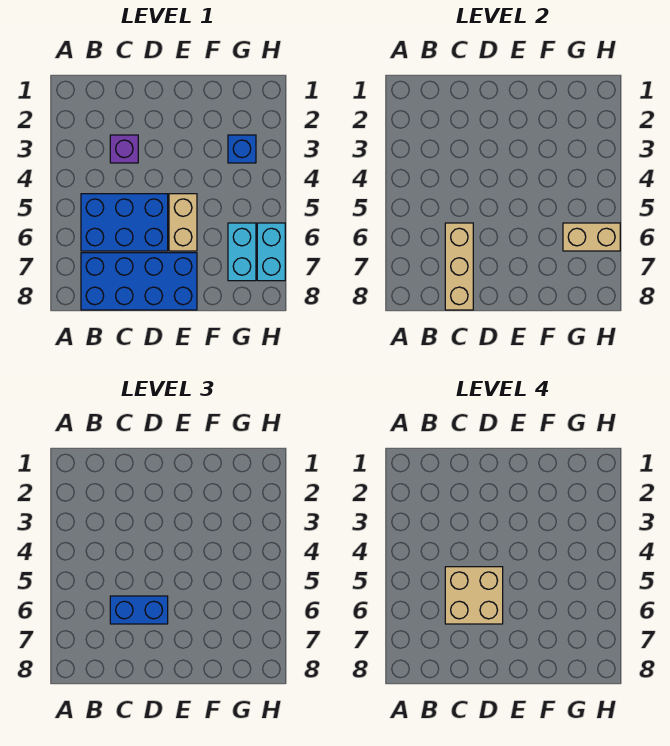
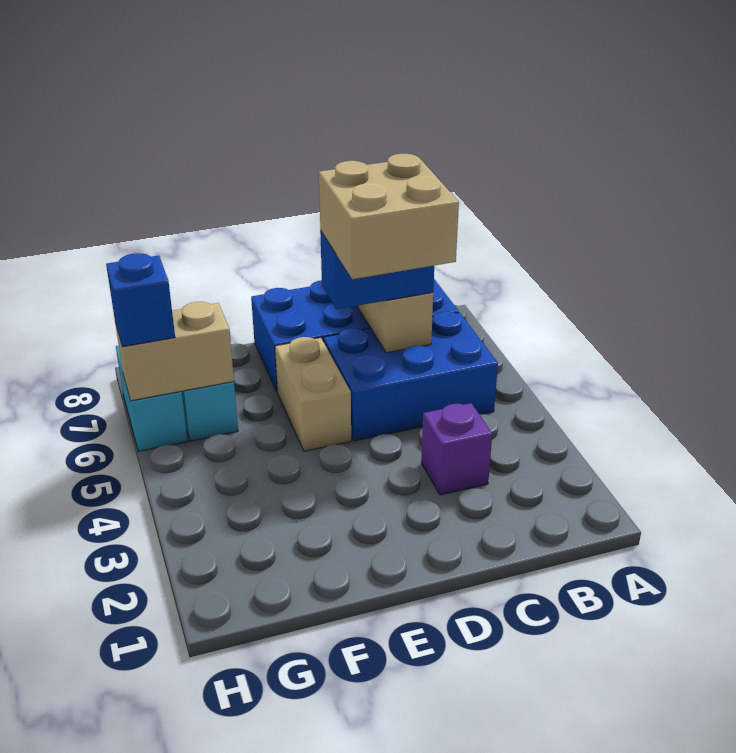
blue brick G3 level 1 -> blue brick H6 level 3

